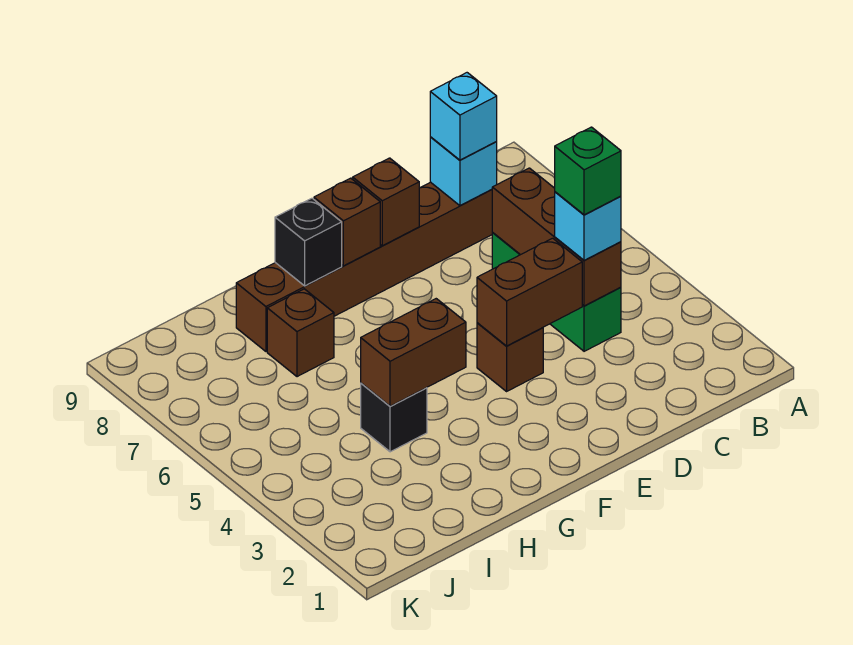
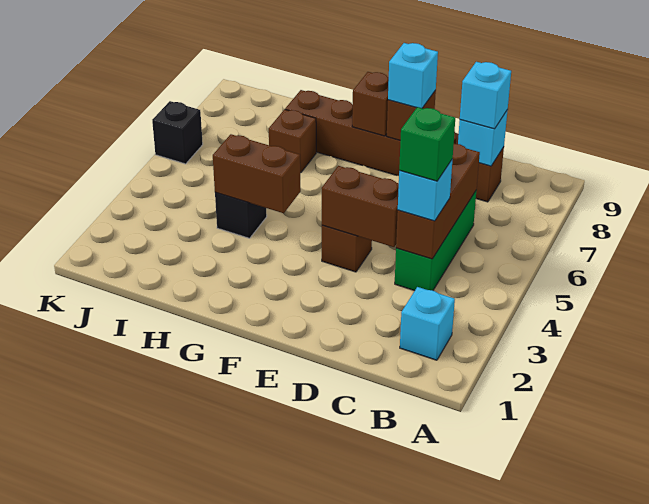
none -> cyan brick B2 level 1
none -> cyan brick E8 level 3
black brick G8 level 2 -> black brick K6 level 1

